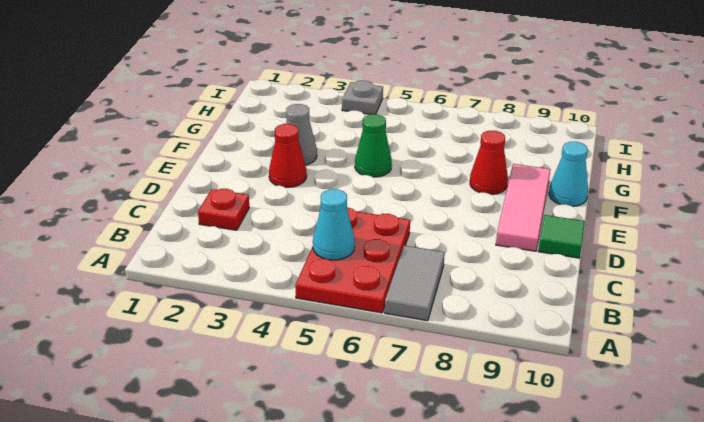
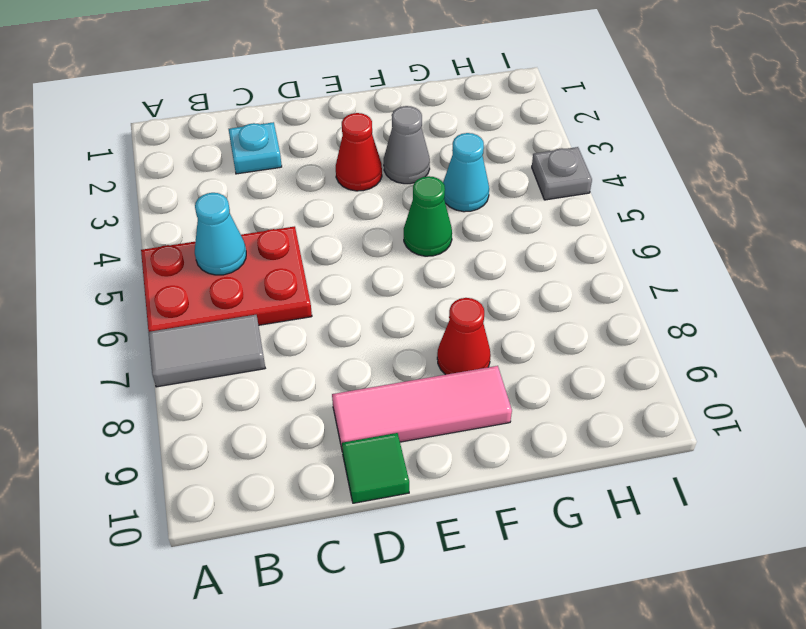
red plate C2 level 1 -> cyan plate C2 level 1
cyan cone F10 level 1 -> cyan cone G4 level 1

